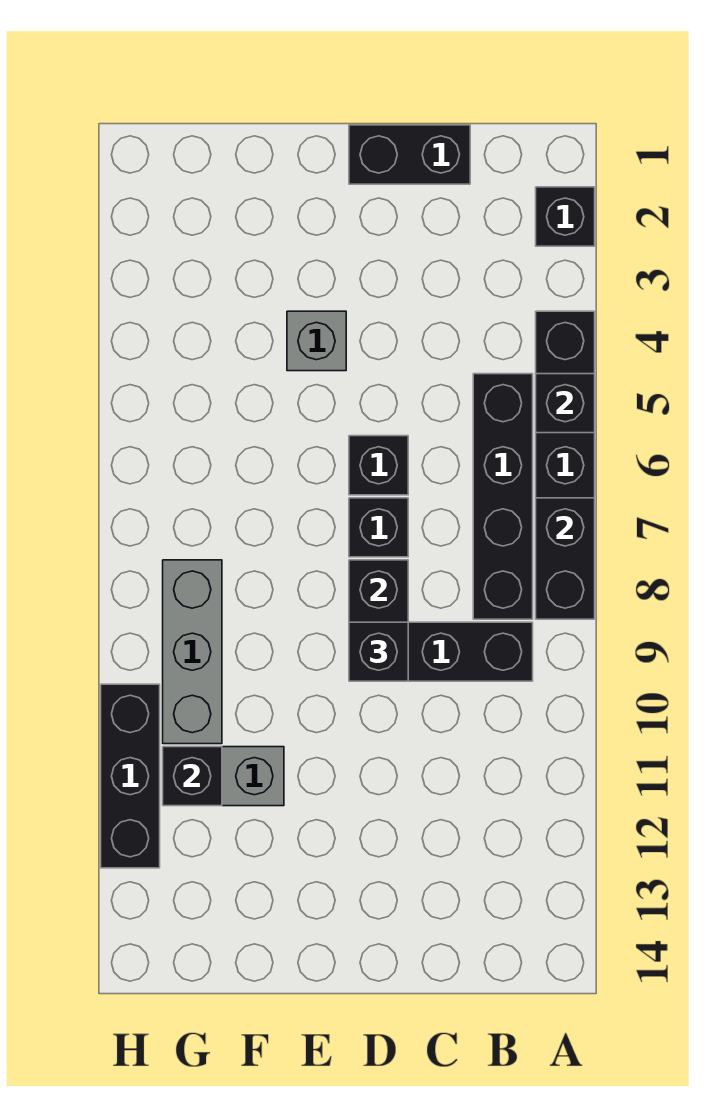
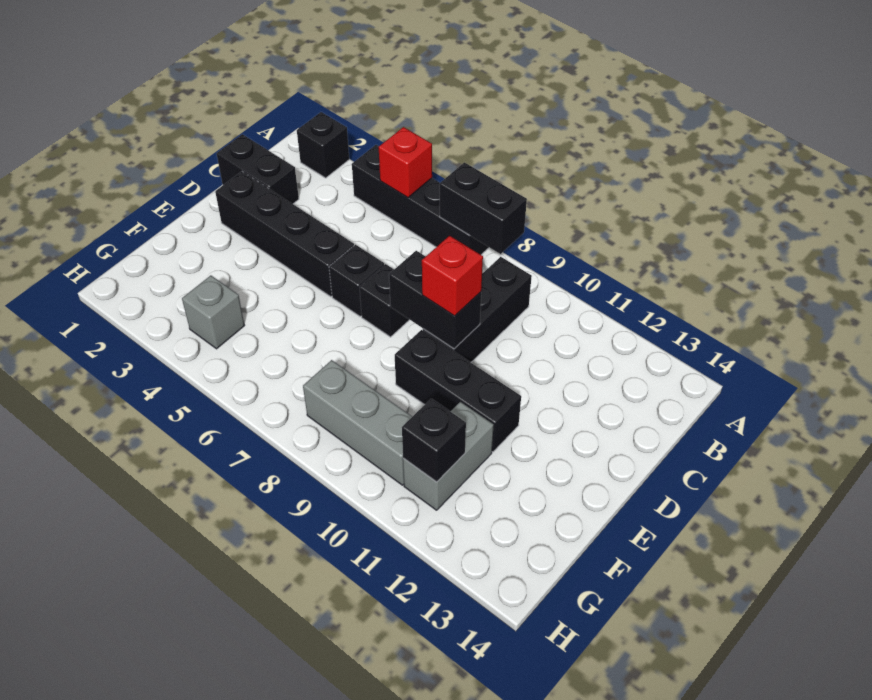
black brick A5 level 2 -> red brick A5 level 2
black brick B5:B8 level 1 -> black brick D2:D5 level 1
black brick C1:D1 level 1 -> black brick C1:C2 level 1
black brick D9 level 3 -> red brick D9 level 3
grey brick E4 level 1 -> grey brick G4 level 1
black brick H10:H12 level 1 -> black brick E9:E11 level 1

